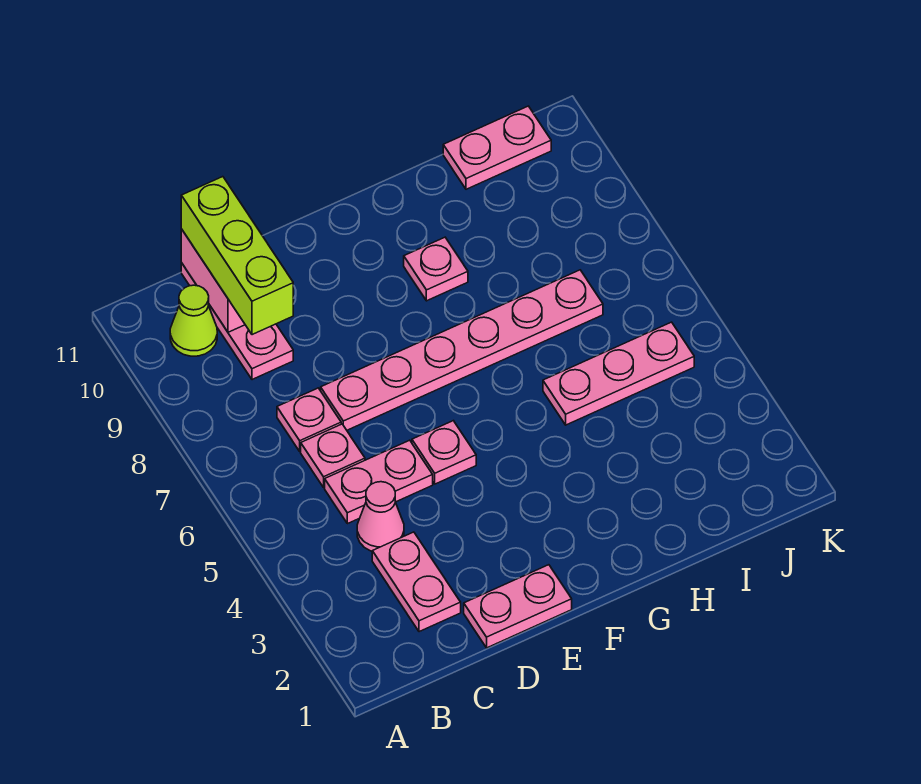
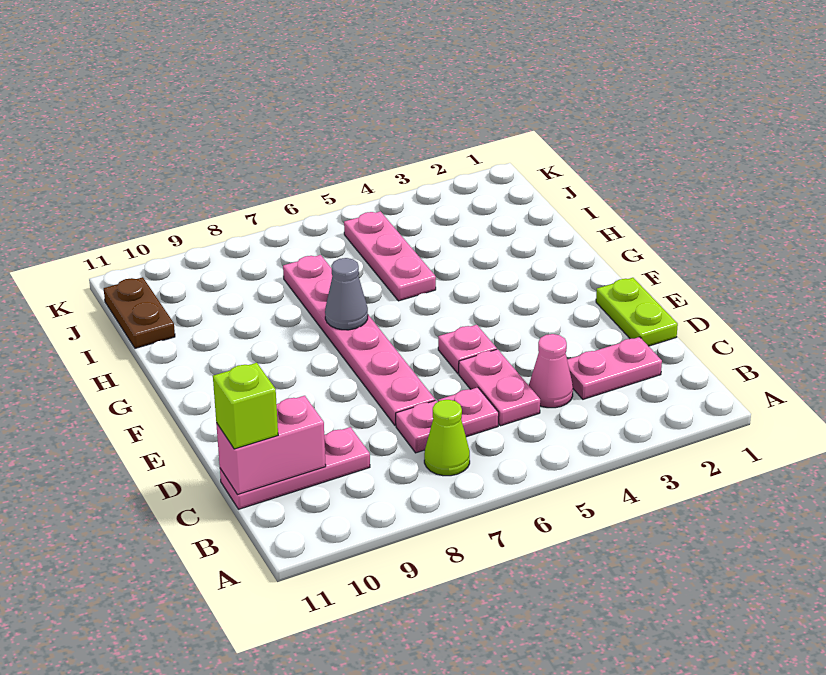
lime cone B10 level 1 -> lime cone B7 level 1
lime brick C9:C11 level 3 -> lime brick C11 level 3
pink plate D1:E1 level 1 -> lime plate D1:E1 level 1
none -> grey cone G7 level 2
pink plate G9 level 1 -> none
pink plate I11:J11 level 1 -> brown plate I11:J11 level 1

